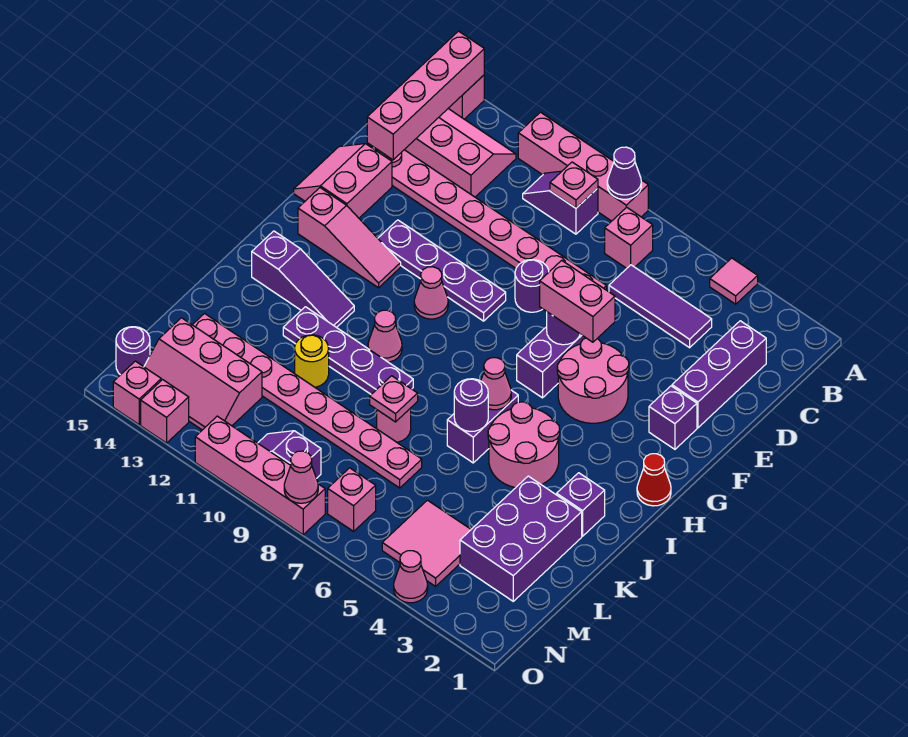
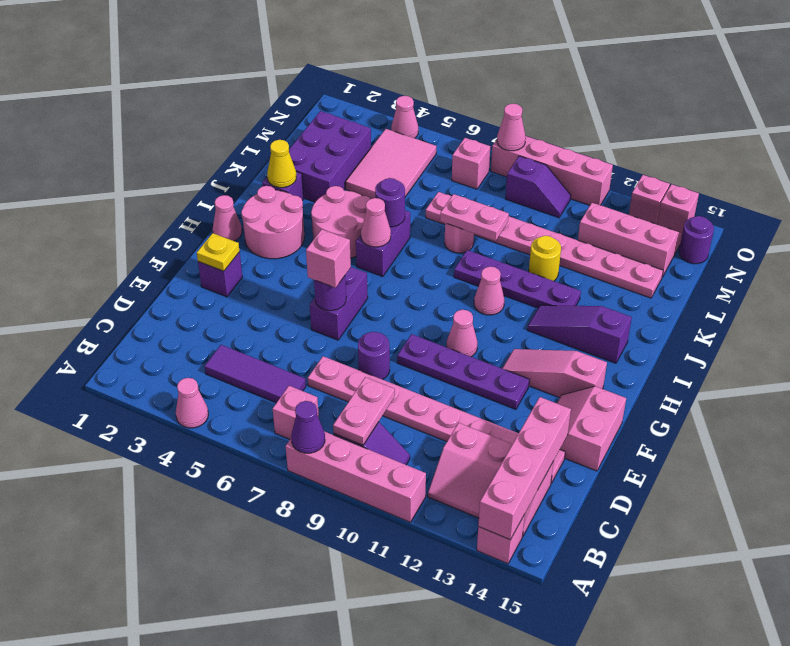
pink tile A4 level 1 -> pink cone A4 level 1
pink plate B9 level 2 -> pink plate B9:C9 level 2
purple brick C2:E2 level 1 -> none
pink slope E14:F15 level 1 top 14 -> pink slope E14:F15 level 1 top 15
none -> yellow plate F2 level 2
pink round brick F4:G5 level 1 -> pink round brick H2:I3 level 1
pink brick F5:F6 level 3 -> pink brick F6 level 3
red cone H1 level 1 -> pink cone H1 level 1
none -> yellow cone J2 level 2
pink plate K8 level 2 -> pink plate K8:K9 level 2
pink tile M4:N5 level 1 -> pink tile L4:N5 level 1

